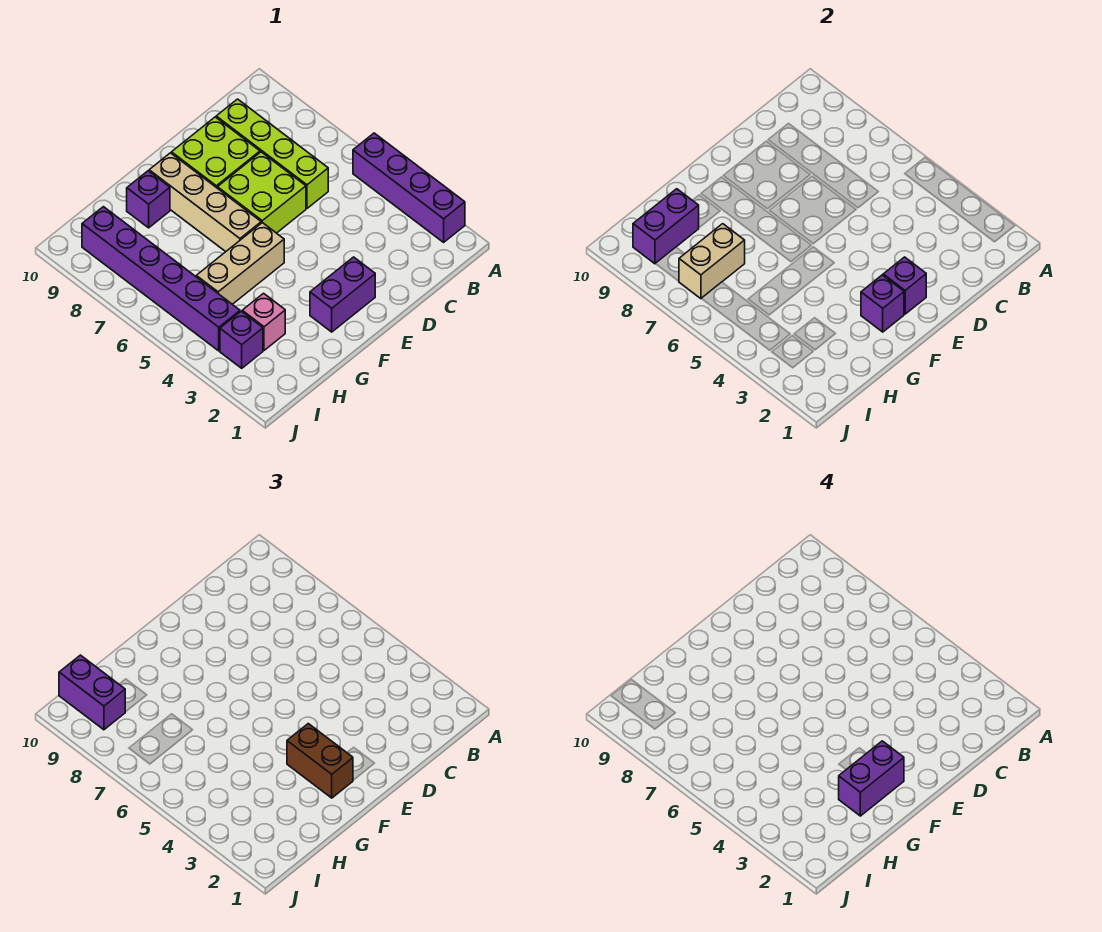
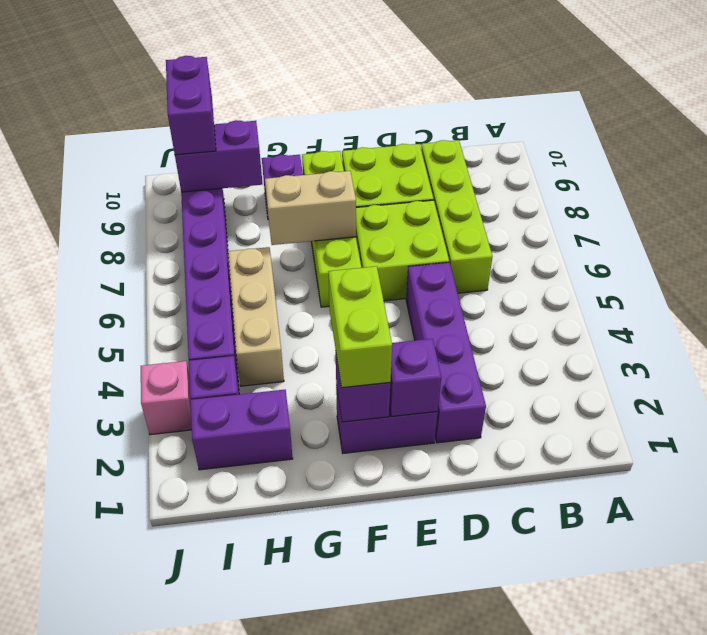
purple brick A2:A5 level 1 -> purple brick D2:D5 level 1
brown brick F2:F3 level 3 -> lime brick F2:F3 level 3
purple brick F2:G2 level 4 -> purple brick H2:I2 level 1
tan brick F5:H5 level 1 -> tan brick H4:H6 level 1
tan brick F6:F9 level 1 -> lime brick F6:F9 level 1
pink brick H3 level 1 -> pink brick J3 level 1
tan brick H7:I7 level 2 -> tan brick F7:G7 level 2

